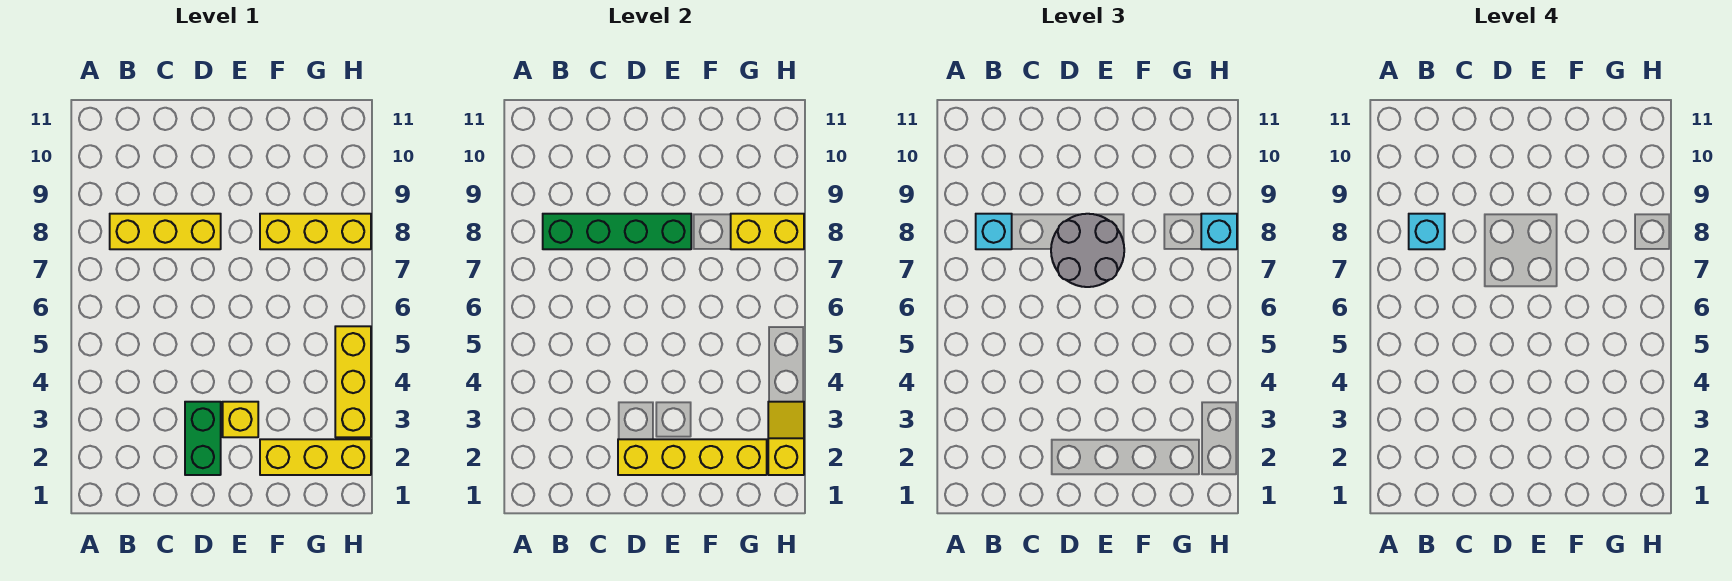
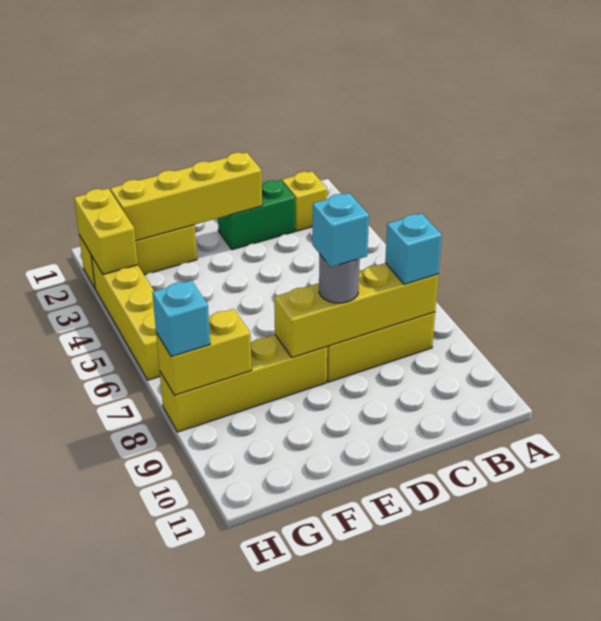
green brick B8:E8 level 2 -> yellow brick B8:E8 level 2
cyan brick B8 level 4 -> cyan brick D8 level 4
green brick D2:D3 level 1 -> green brick C2:D2 level 1
grey round brick D7:E8 level 3 -> grey round brick D8 level 3
yellow brick E3 level 1 -> yellow brick B2 level 1
yellow brick F8:H8 level 1 -> yellow brick E8:H8 level 1
yellow slope H2:H3 level 2 top 2 -> yellow brick H2:H3 level 2
yellow brick H3:H5 level 1 -> yellow brick H3:H6 level 1

